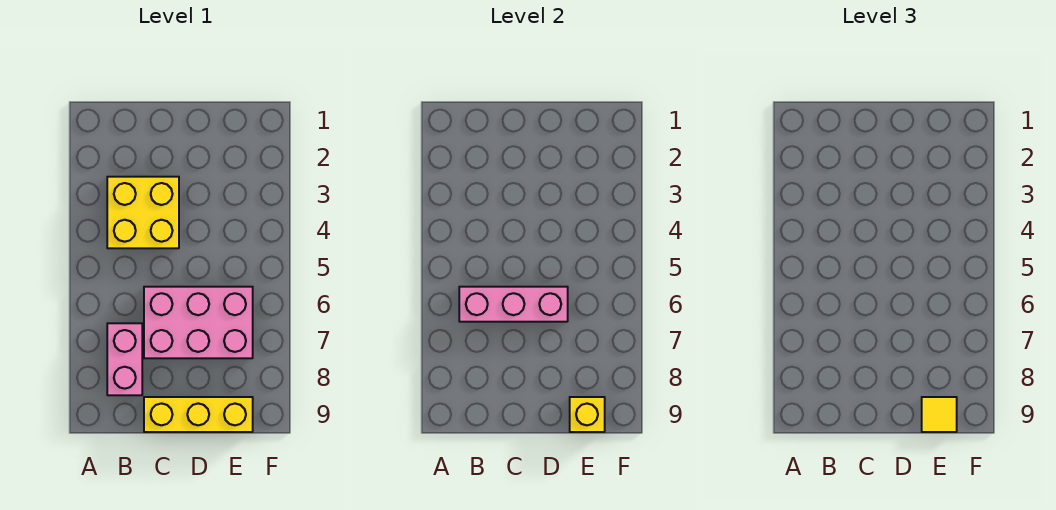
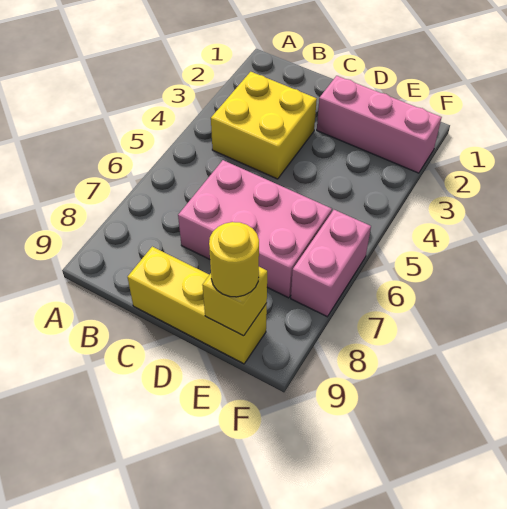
pink brick B6:D6 level 2 -> pink brick D2:F2 level 1
pink brick B7:B8 level 1 -> pink brick F6:F7 level 1
yellow tile E9 level 3 -> yellow round brick E9 level 3

